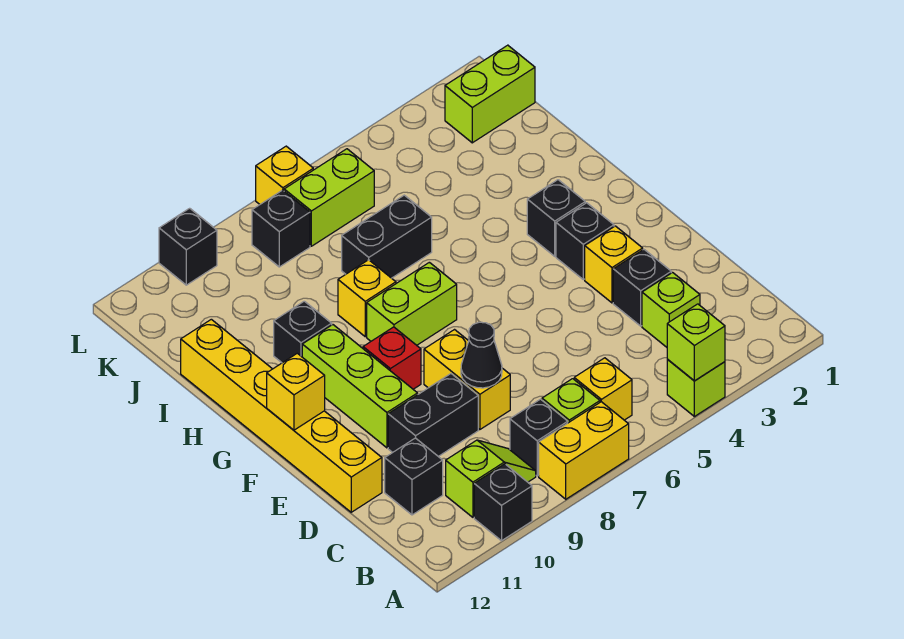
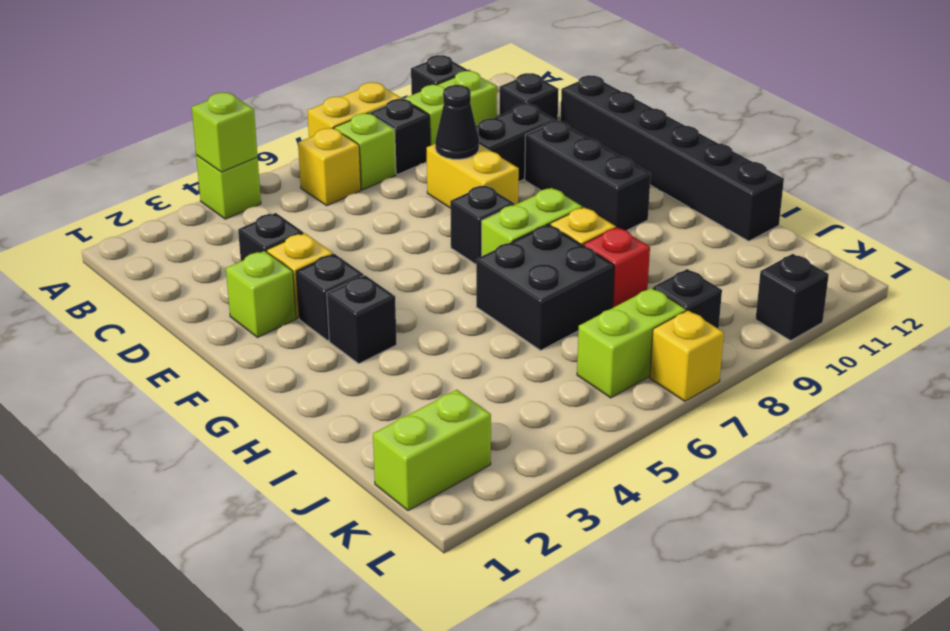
lime slope B9:B10 level 1 top 10 -> lime brick B9:B10 level 1
lime brick C3 level 1 -> lime brick E2 level 1
yellow brick D12:I12 level 1 -> black brick D12:I12 level 1
lime brick E10:G10 level 1 -> black brick E10:G10 level 1
red brick F9 level 1 -> red brick I8 level 1
yellow brick F12 level 2 -> none
black brick H10 level 1 -> black brick F7 level 1
black brick I6:I7 level 1 -> black brick H6:I7 level 1

